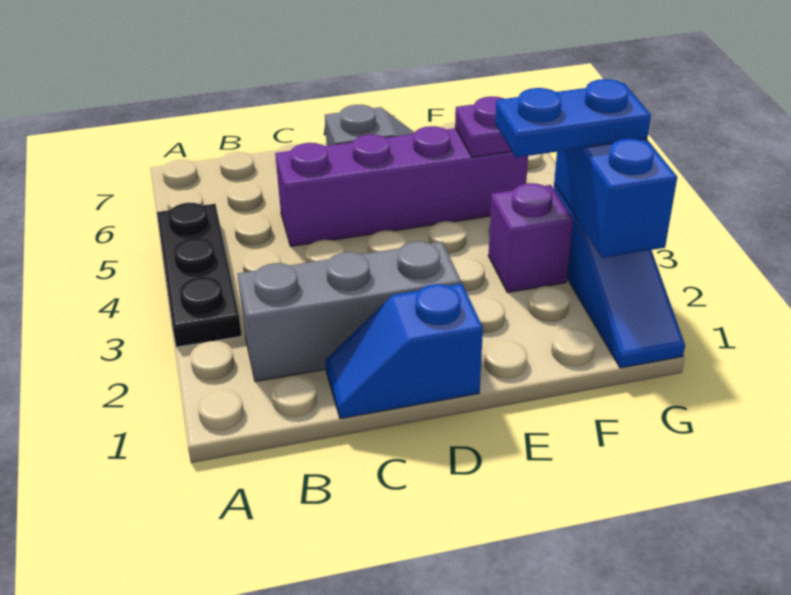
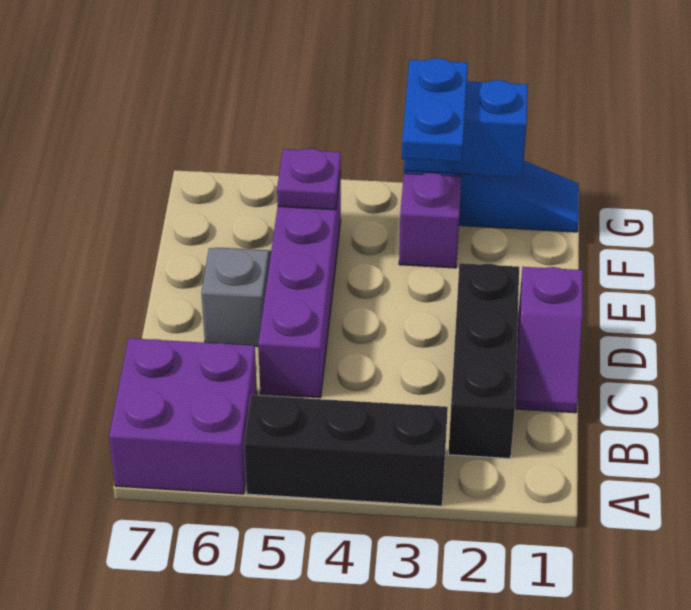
black plate A3:A5 level 1 -> black brick A3:A5 level 1
none -> purple brick A6:B7 level 1
grey brick B2:D2 level 1 -> black brick B2:D2 level 1
blue slope C1:D1 level 1 top D -> purple slope C1:D1 level 1 top D

